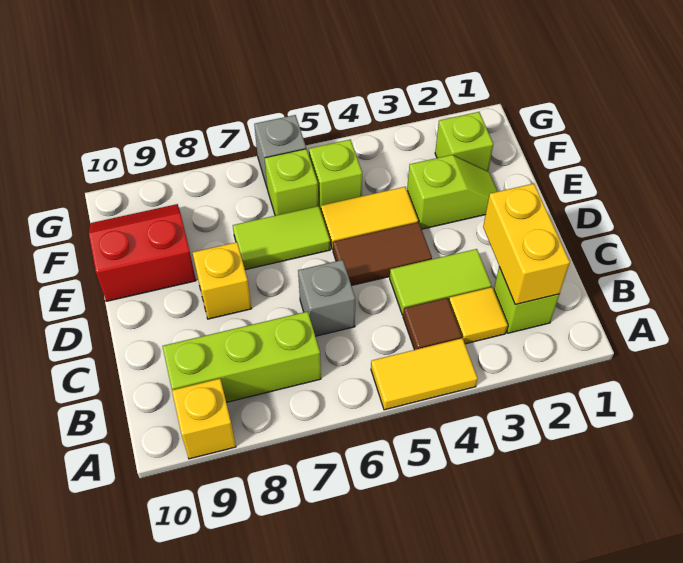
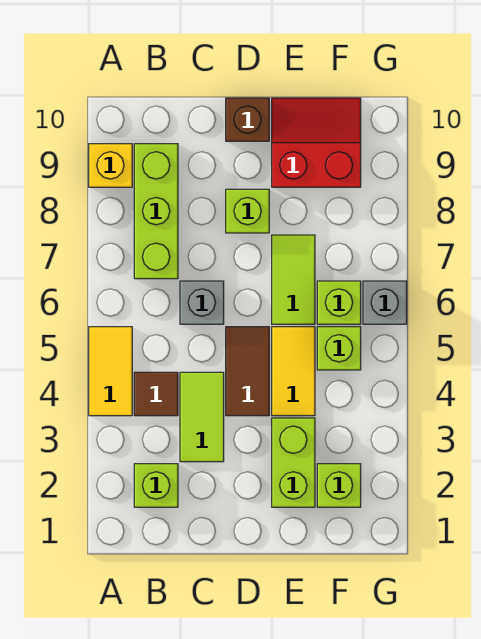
yellow brick B2:C2 level 2 -> none
yellow tile B3 level 1 -> none
yellow brick D8 level 1 -> lime brick D8 level 1
none -> brown brick D10 level 1
lime slope E2:E3 level 1 top 3 -> lime brick E2:E3 level 1
red slope E9:F10 level 1 top E -> red slope E9:F10 level 1 top 9

